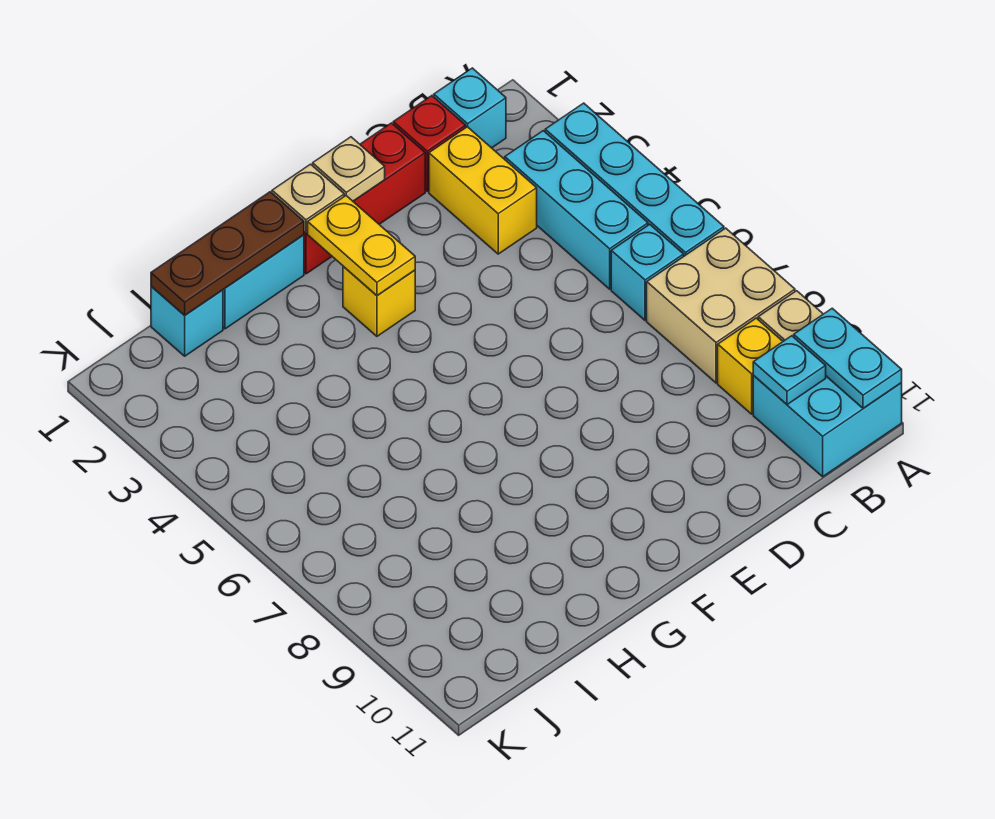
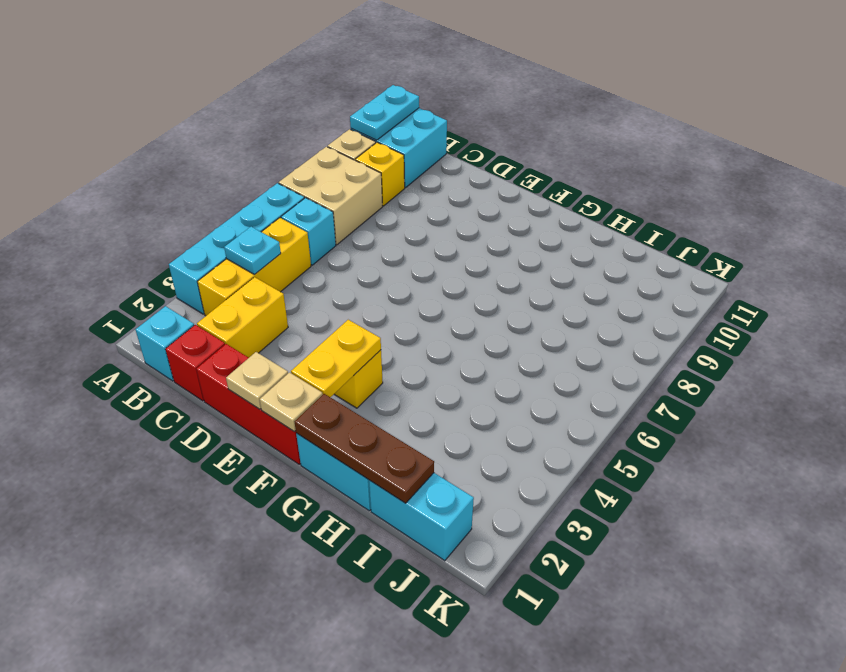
cyan brick B3:B5 level 1 -> yellow brick B3:B5 level 1
cyan plate B10 level 2 -> cyan plate B4 level 2
cyan brick I1 level 1 -> cyan brick I1:J1 level 1

